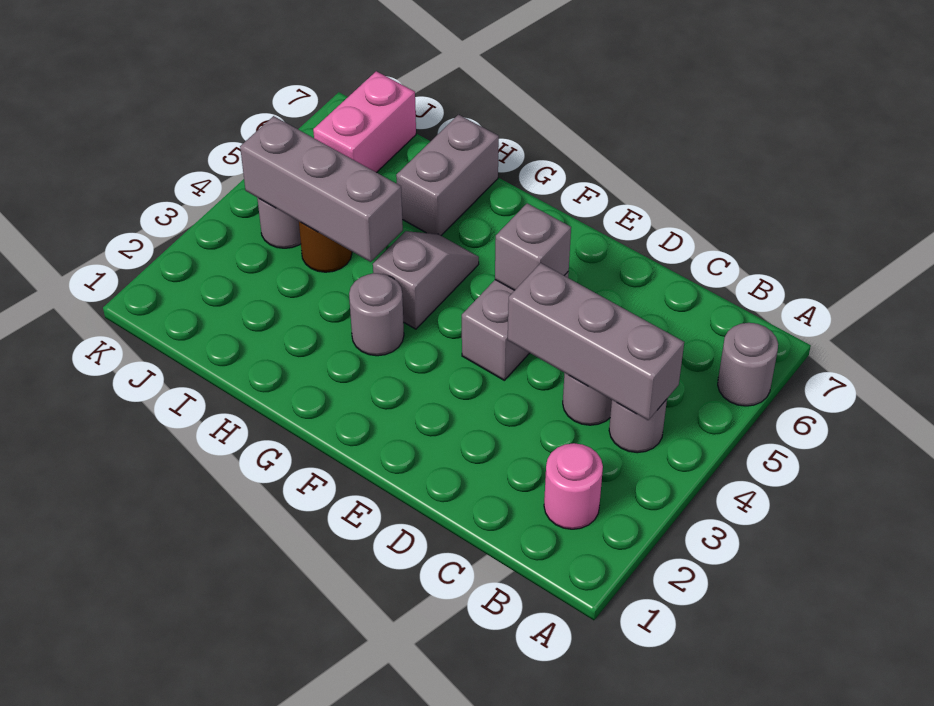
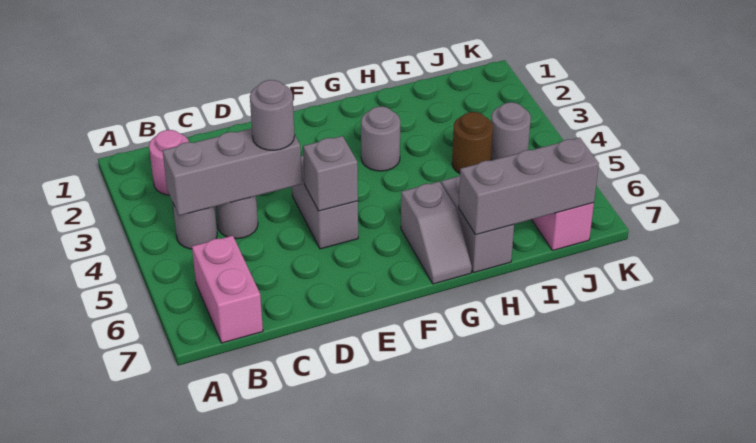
grey round brick A6 level 1 -> grey round brick D4 level 3
none -> pink brick B6:B7 level 1
grey slope G4:G5 level 1 top 4 -> grey slope G6:G7 level 1 top 6
grey brick H4:J4 level 2 -> grey brick H7:J7 level 2

